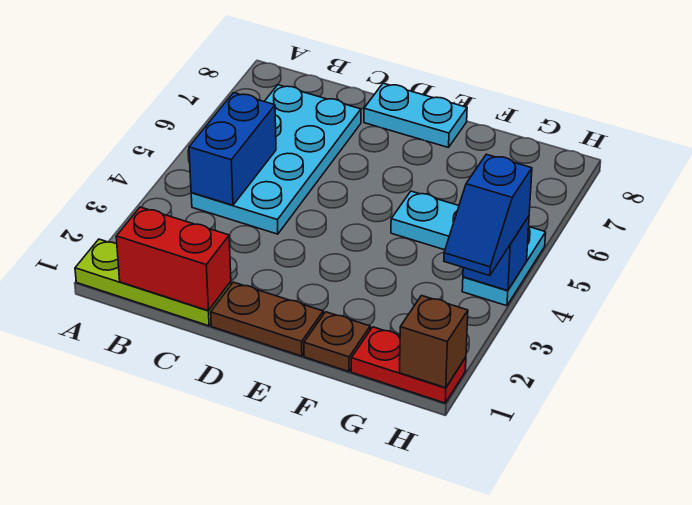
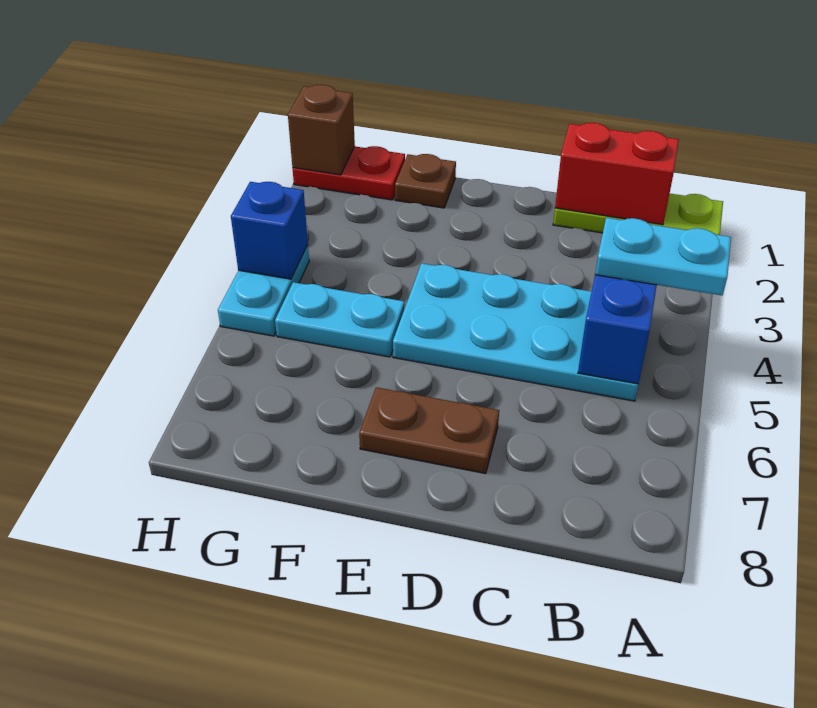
cyan plate B4:C7 level 1 -> cyan plate B4:E5 level 1
brown plate D1:E1 level 1 -> brown plate D7:E7 level 1
cyan plate D8:E8 level 1 -> cyan plate A4:B4 level 3
blue slope H3:H4 level 3 top 4 -> none

